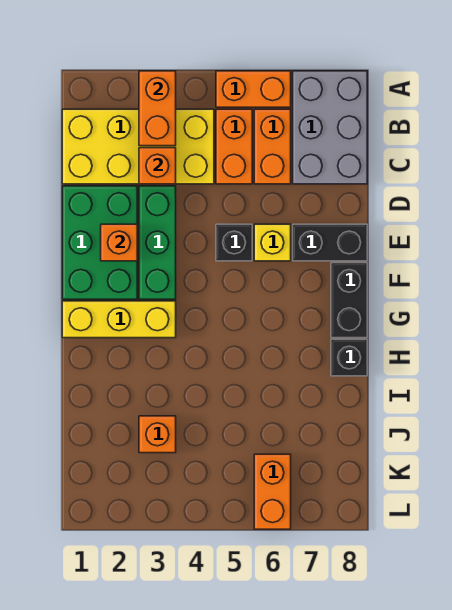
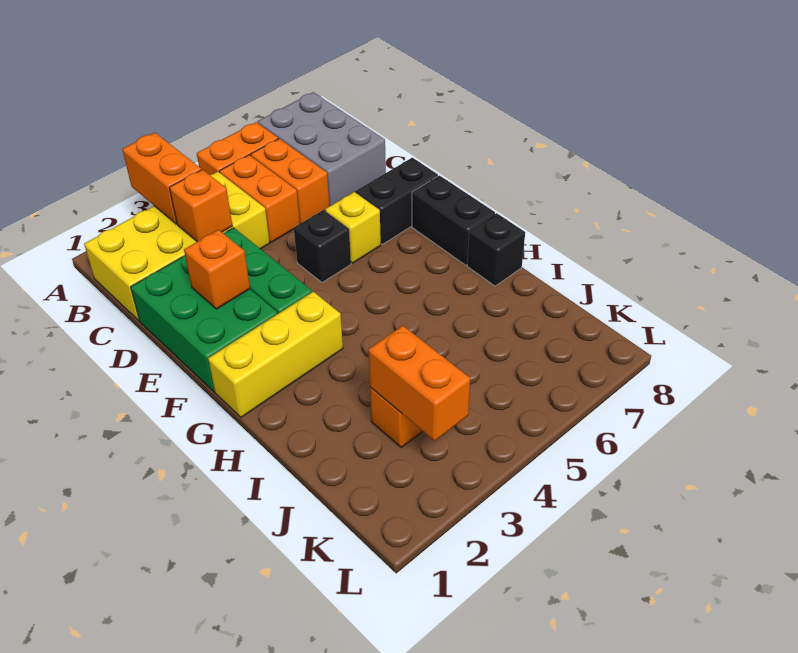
orange brick K6:L6 level 1 -> orange brick J3:K3 level 2

